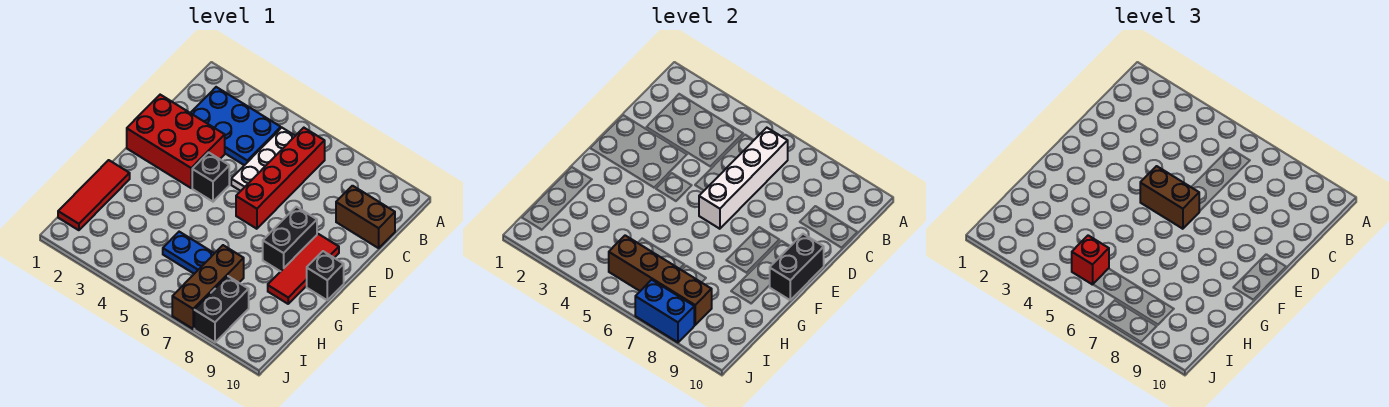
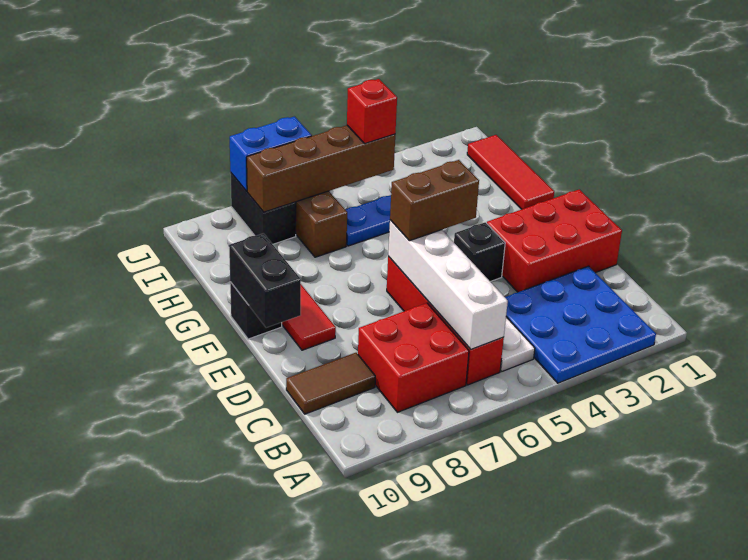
blue plate B2:C4 level 1 -> blue plate A2:C4 level 1
none -> red brick B7:C8 level 1
brown brick C9:C10 level 1 -> brown tile C9:C10 level 1
black brick E8:F8 level 1 -> none

